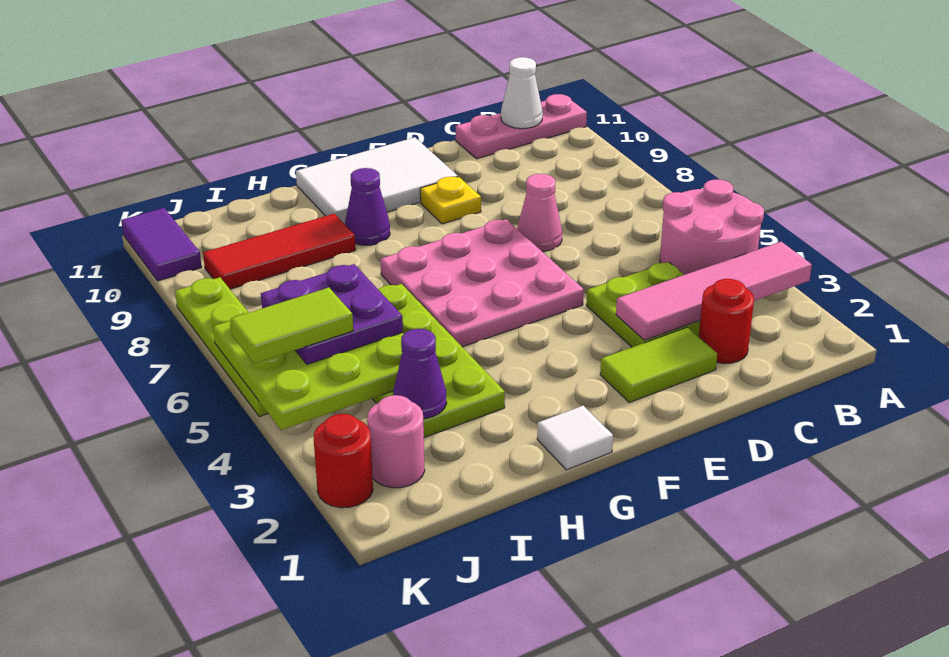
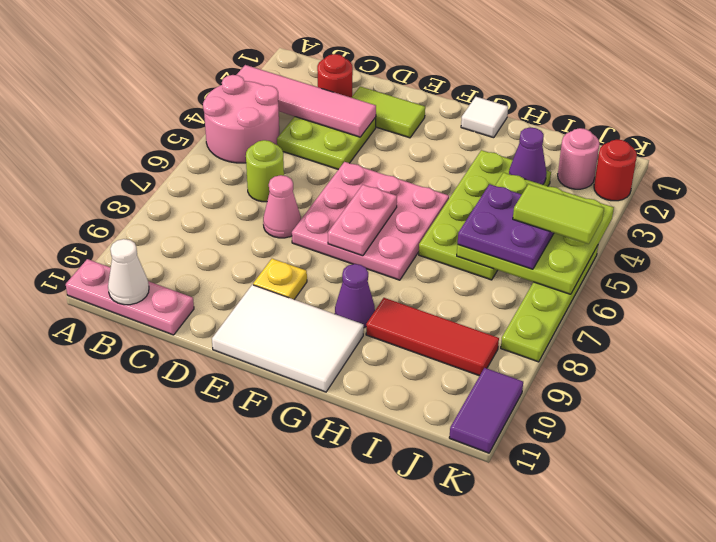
none -> lime round brick C6 level 1
none -> pink plate F6:F7 level 2

